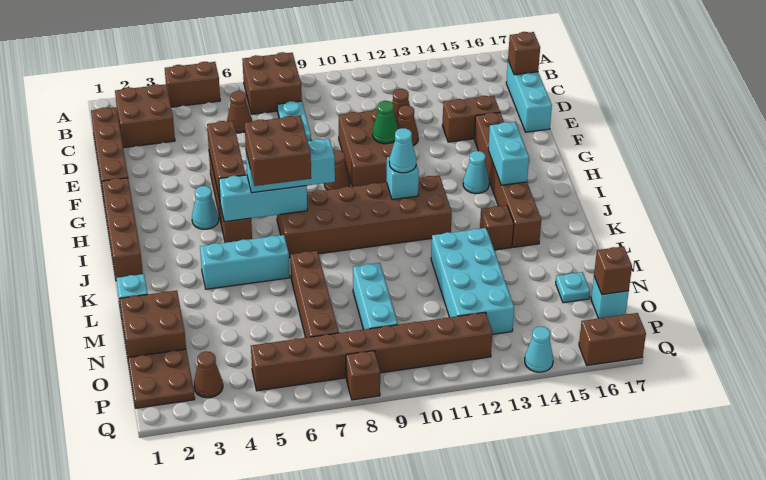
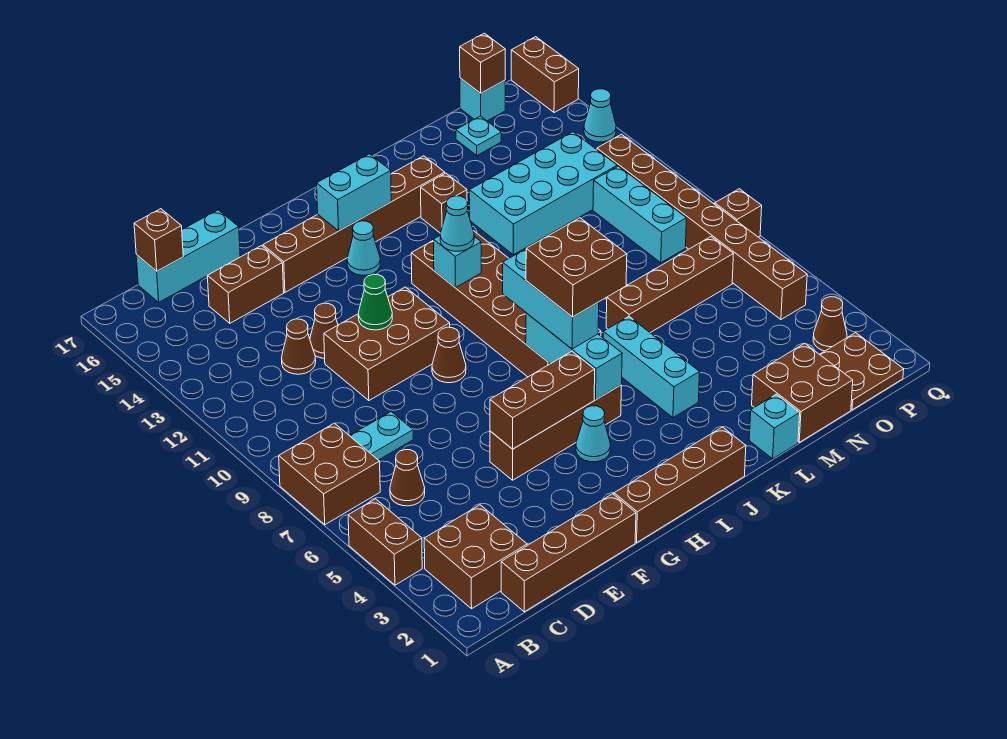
brown brick E14:E15 level 1 -> brown brick D15:E15 level 1
cyan brick M9:O9 level 1 -> cyan brick O9:O11 level 1

